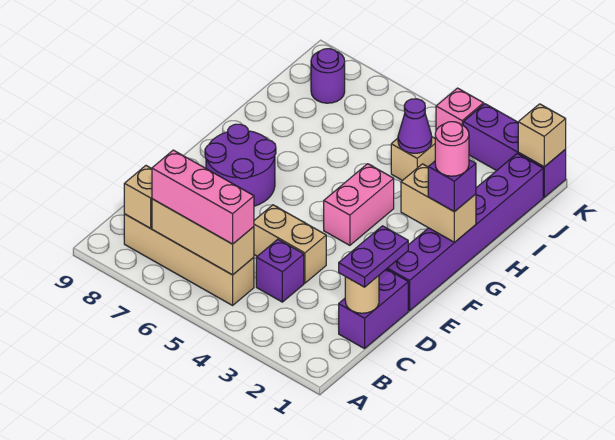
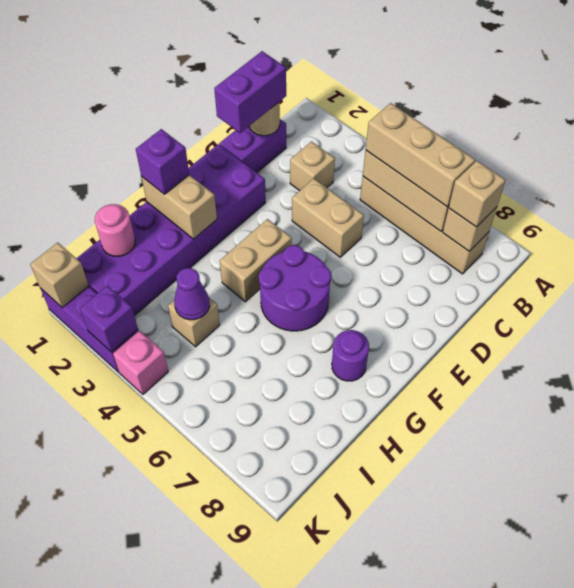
pink brick B5:B7 level 3 -> tan brick B5:B7 level 3
none -> tan brick B8 level 3
purple plate C1:D1 level 3 -> purple brick C1:D1 level 3
none -> tan brick C3 level 1
purple brick C4 level 1 -> purple brick K3 level 2
purple brick E1:J1 level 1 -> purple brick E1:J2 level 1
purple round brick E7:F8 level 1 -> purple round brick F5:G6 level 1
pink brick F4:G4 level 1 -> tan brick F4:G4 level 1
pink round brick G1 level 4 -> pink round brick I1 level 2
purple round brick J8 level 1 -> purple round brick G8 level 1

